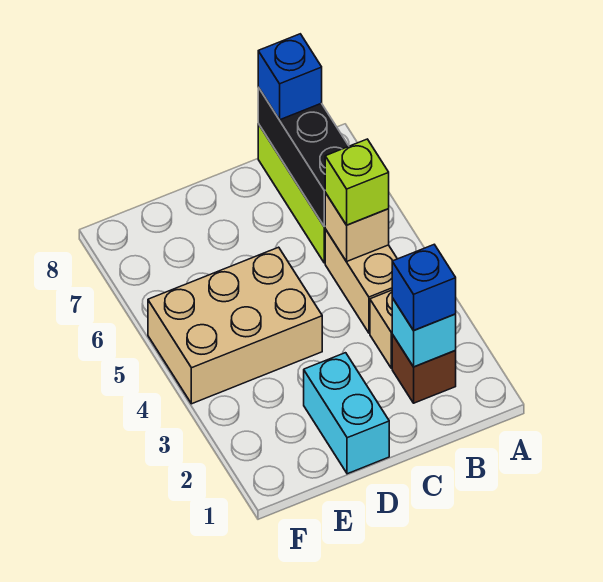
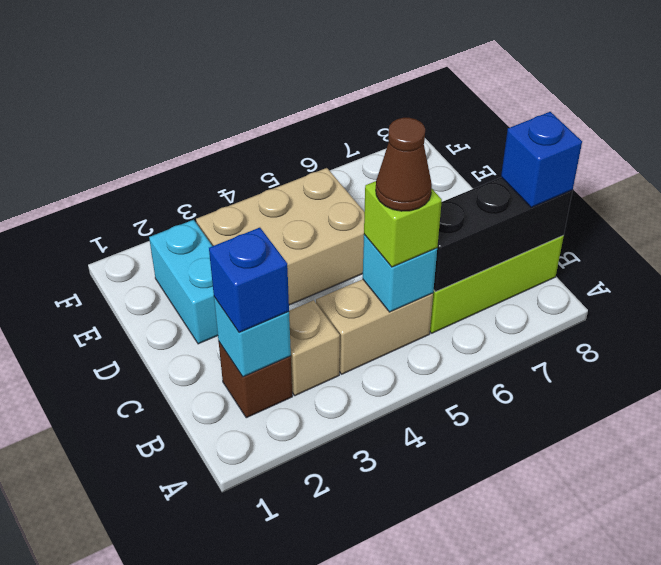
tan brick B5 level 2 -> cyan brick B5 level 2
none -> brown cone B5 level 4
cyan brick D1:D2 level 1 -> cyan brick D2:E2 level 1
tan brick D4:F5 level 1 -> tan brick D3:E5 level 1

